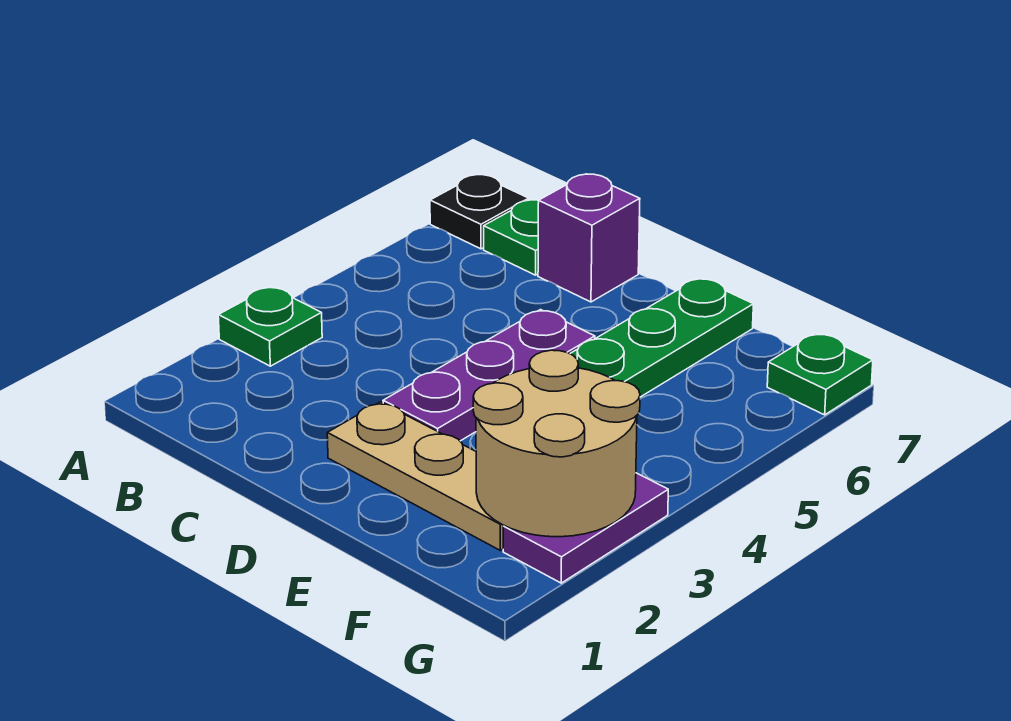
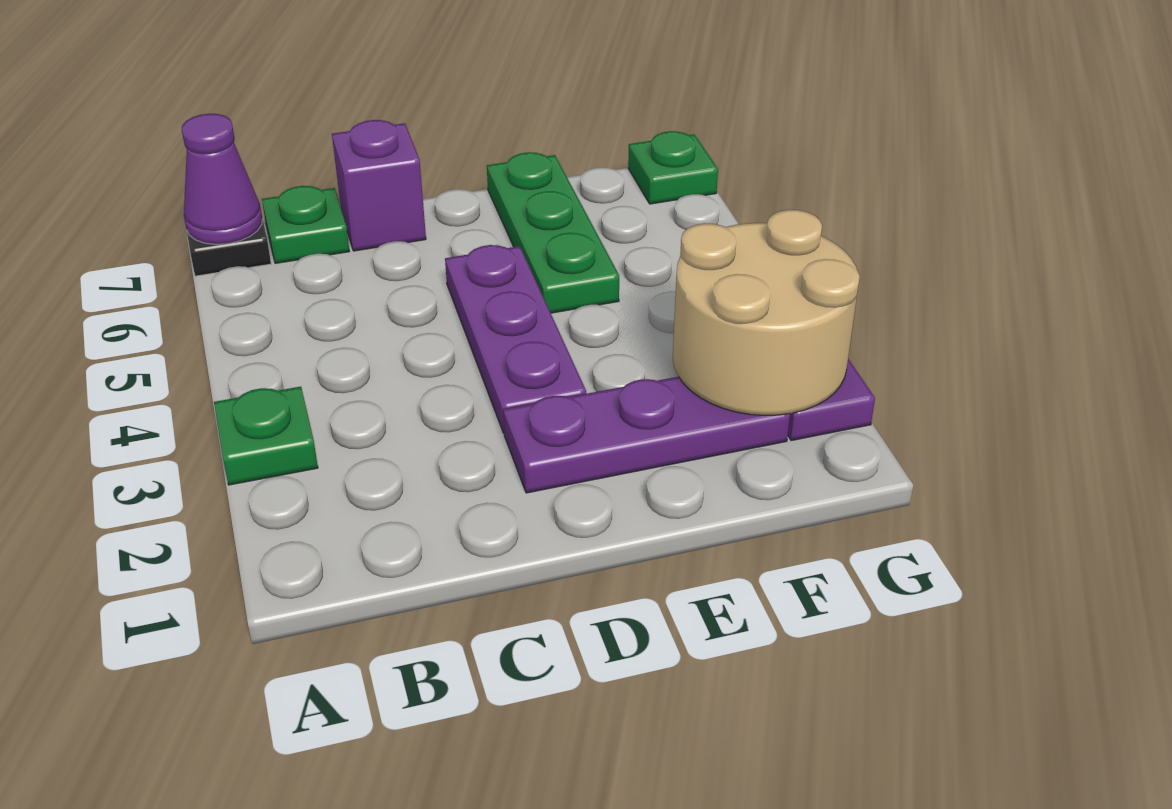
none -> purple cone A7 level 2
tan plate D2:F2 level 1 -> purple plate D2:F2 level 1

